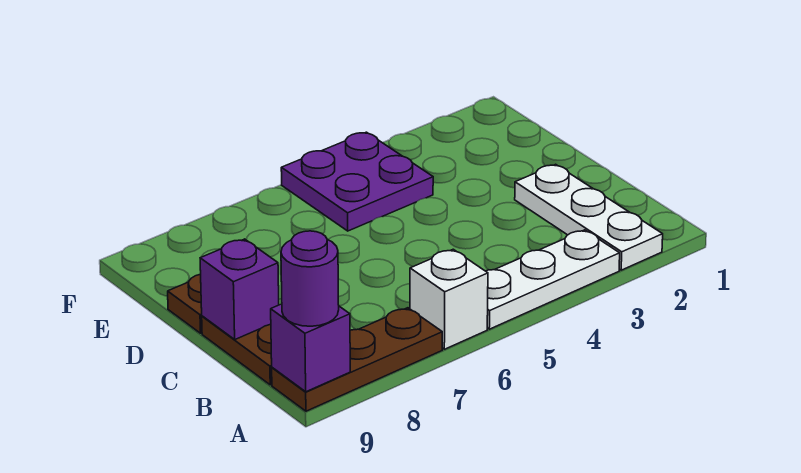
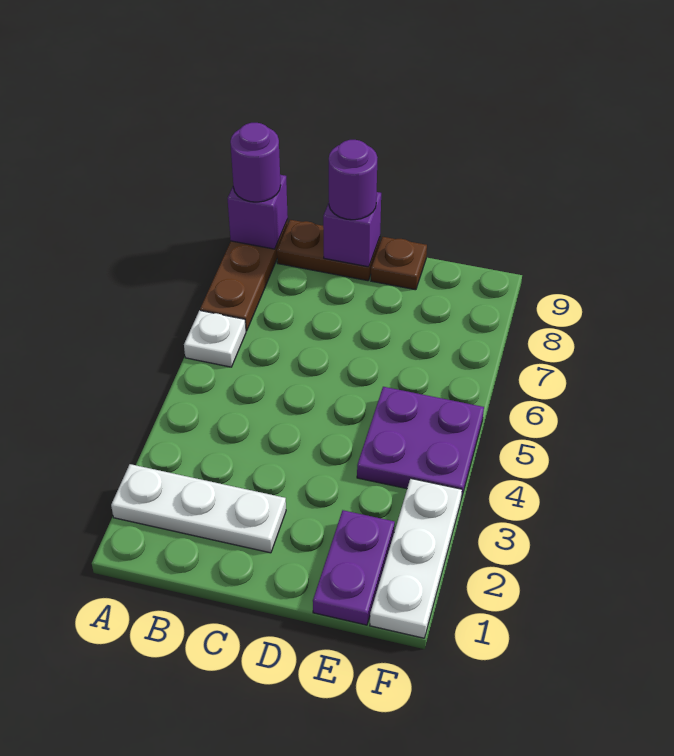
white plate A3:A5 level 1 -> white plate F1:F3 level 1
white brick A6 level 1 -> white plate A6 level 1
none -> purple round brick C9 level 3
none -> purple plate E1:E2 level 1

